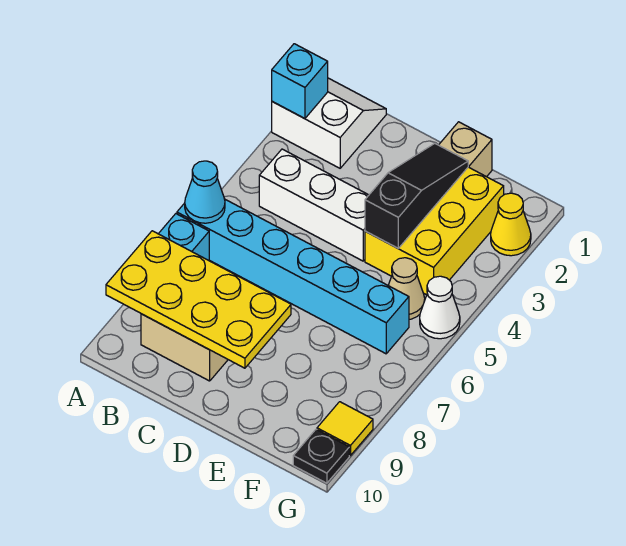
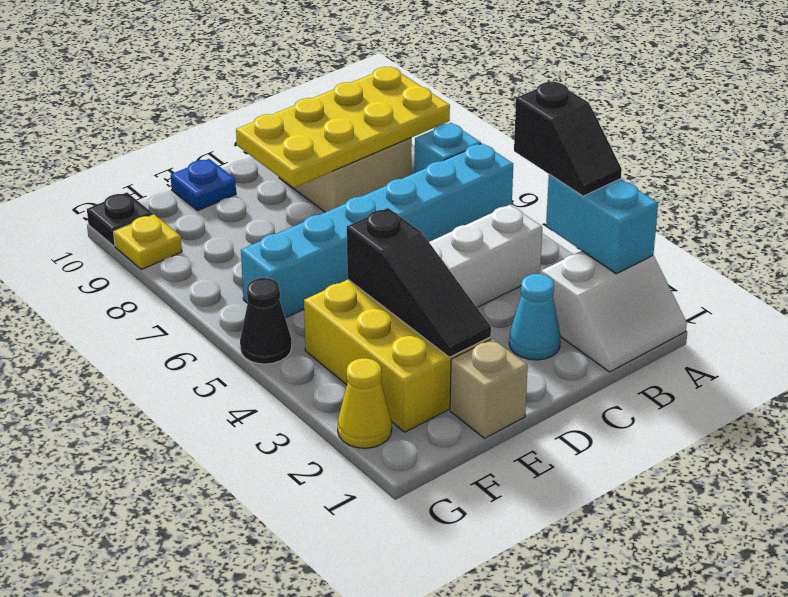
cyan brick A2 level 2 -> cyan brick A2:A3 level 2
none -> black slope A3:A4 level 3 top 4
cyan cone A6 level 2 -> cyan cone C2 level 1
none -> blue plate E10 level 1
tan cone F5 level 1 -> none
white cone G5 level 1 -> black cone G5 level 1
yellow tile G9 level 1 -> yellow plate G9 level 1

